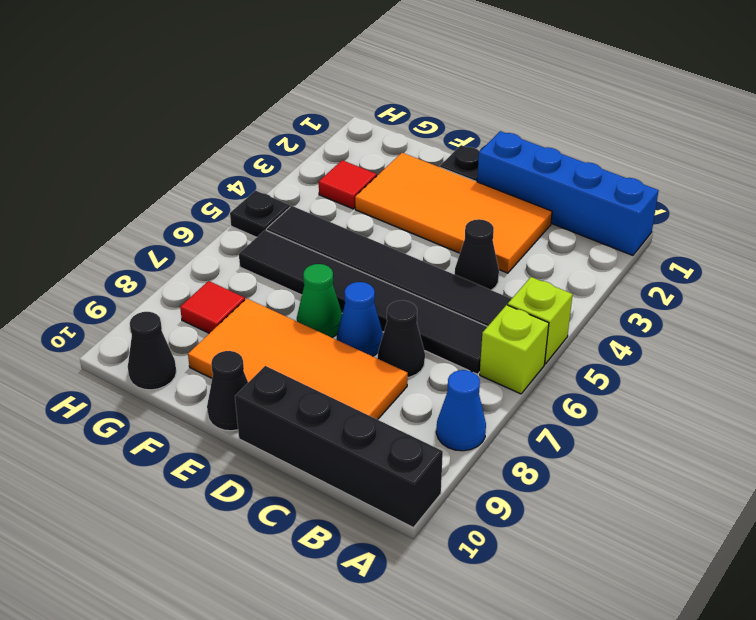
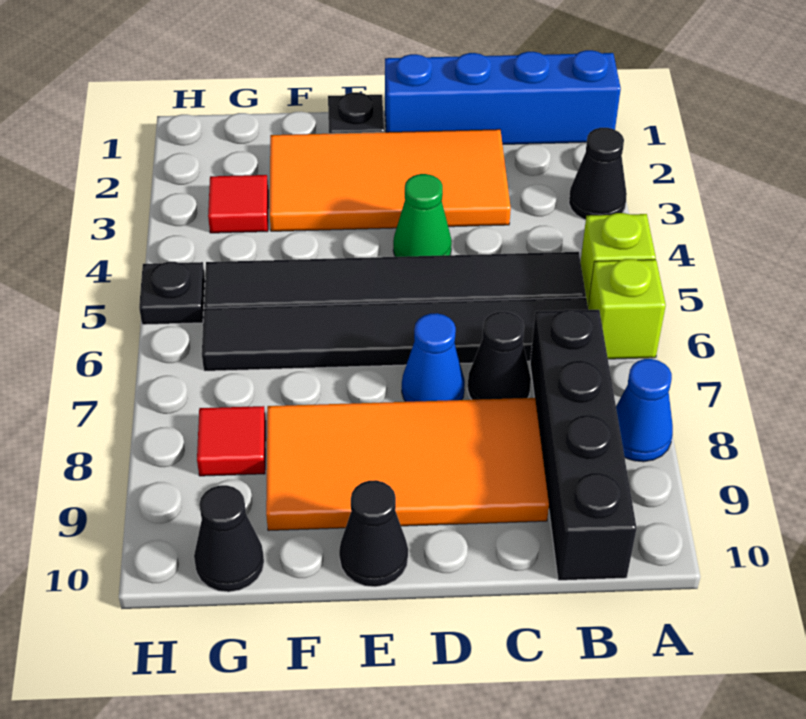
black brick A10:D10 level 1 -> black brick B7:B10 level 1
black cone C4 level 1 -> black cone A3 level 1
green cone E7 level 1 -> green cone D4 level 1

